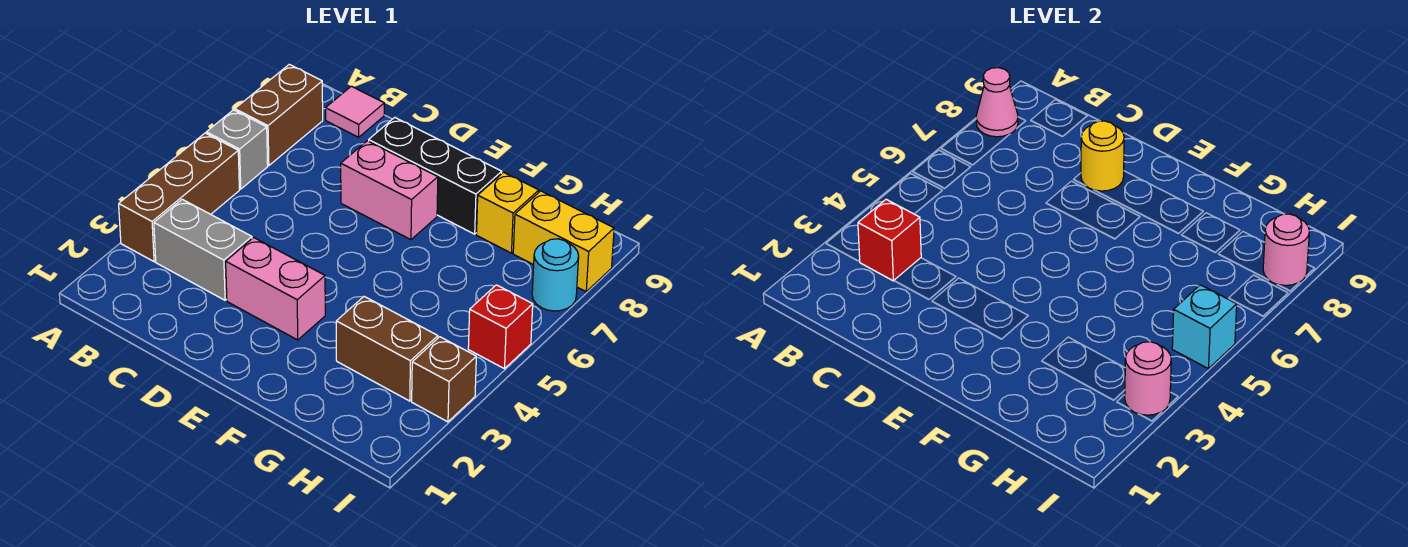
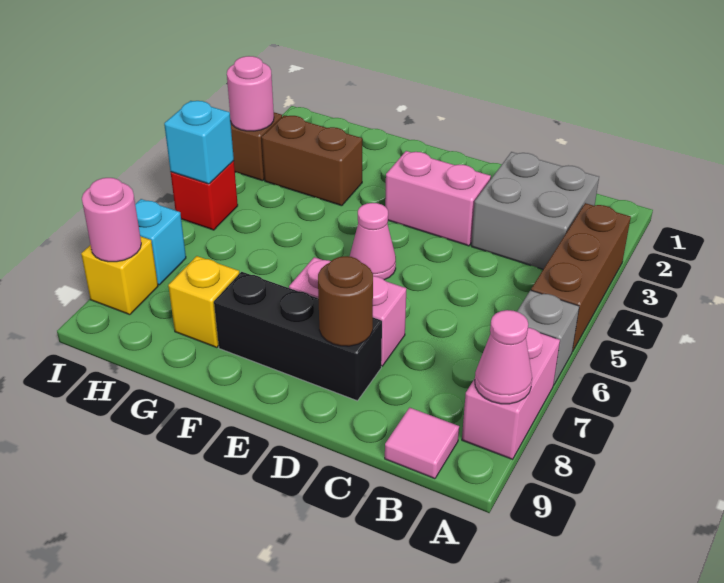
brown brick A7:A8 level 1 -> pink brick A7:A8 level 1
grey brick B3:C3 level 1 -> grey brick B2:C3 level 1
red brick B3 level 2 -> none
yellow round brick D8 level 2 -> brown round brick D8 level 2
none -> pink cone E5 level 1
yellow brick H8:I8 level 1 -> yellow brick I8 level 1
cyan round brick I7 level 1 -> cyan brick I7 level 1

